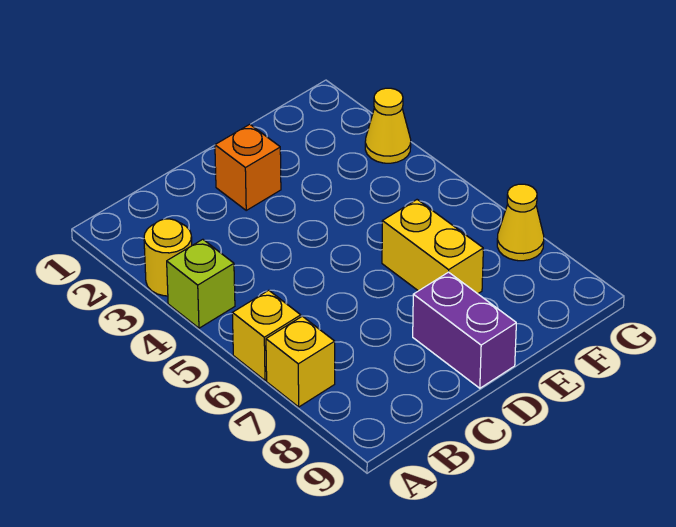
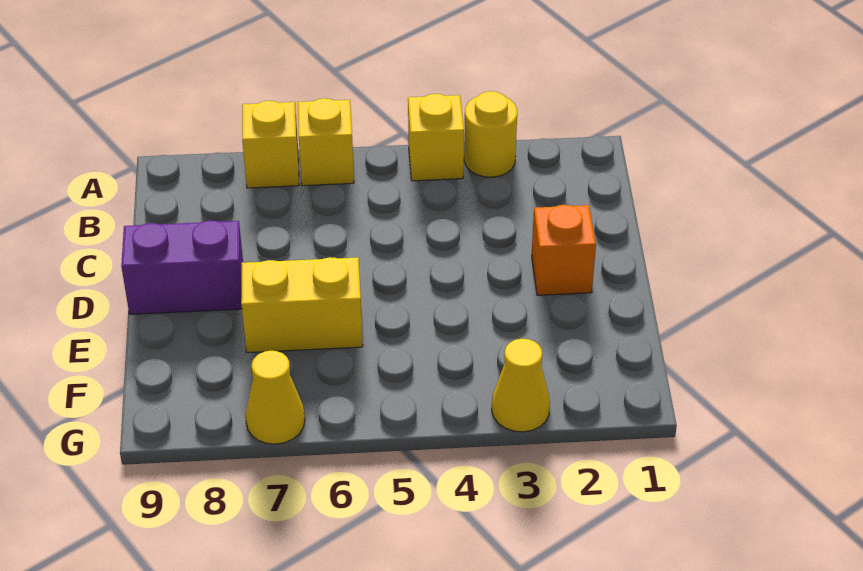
lime brick A4 level 1 -> yellow brick A4 level 1

